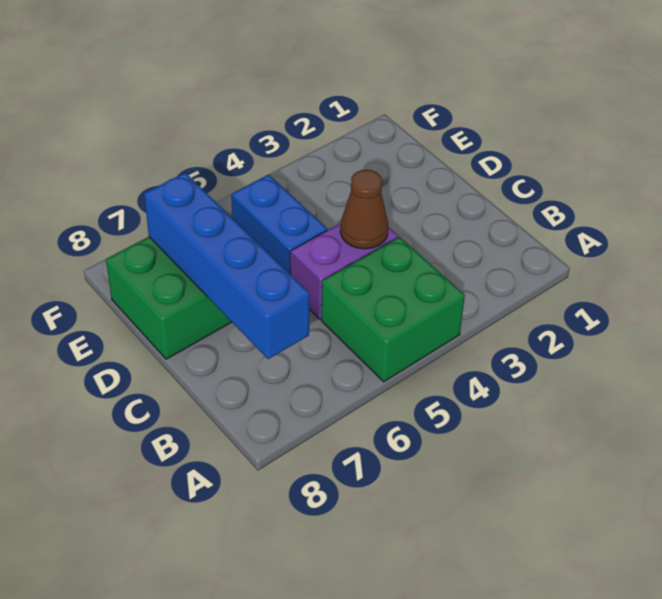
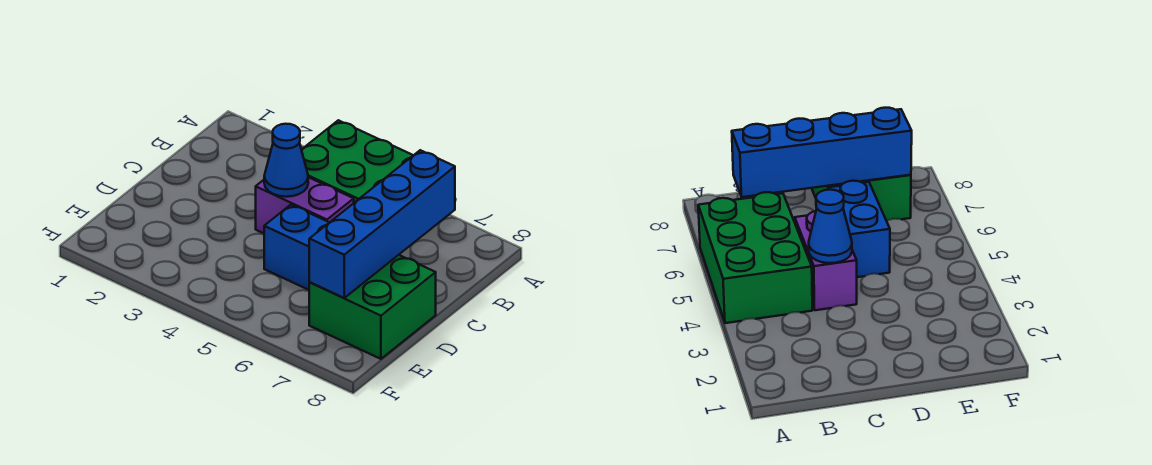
green brick A4:B5 level 1 -> green brick A4:B6 level 1
brown cone C4 level 2 -> blue cone C4 level 2
blue brick D5:E5 level 1 -> blue brick D5:D6 level 1

